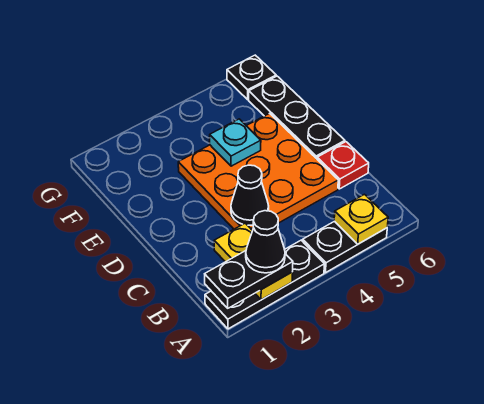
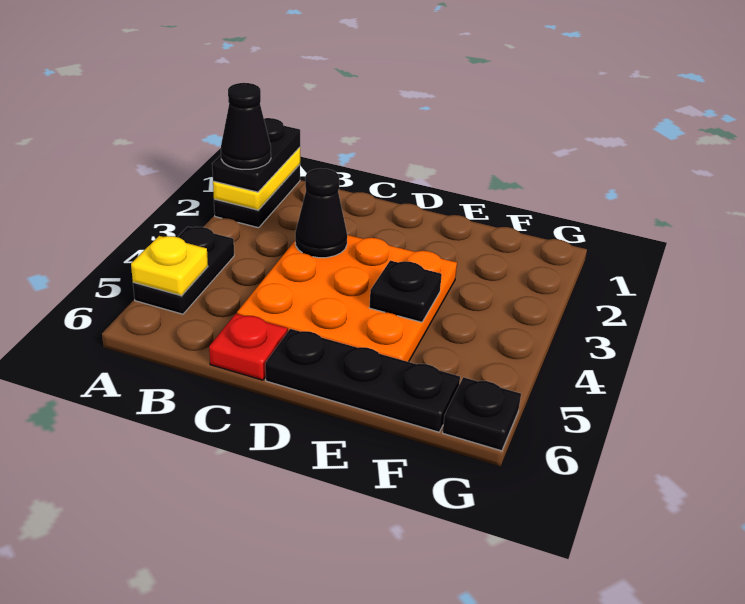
black plate A1:A3 level 1 -> black plate A1:A2 level 1
yellow plate A2:B2 level 2 -> yellow plate A1:A2 level 2
cyan plate E4 level 2 -> black plate E4 level 2

